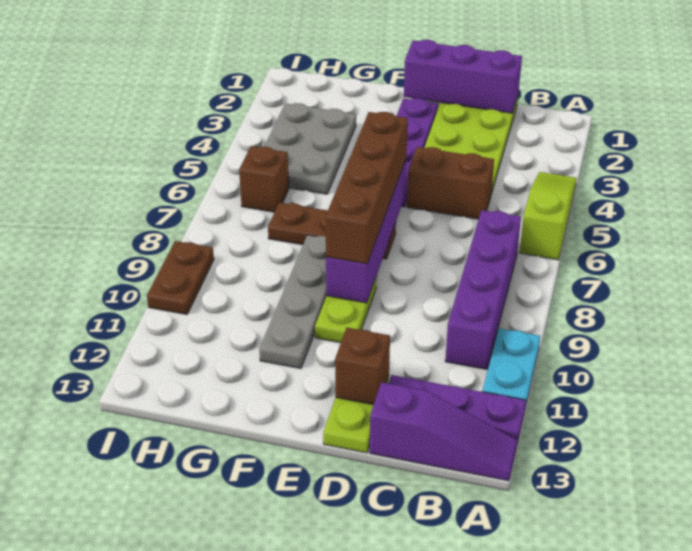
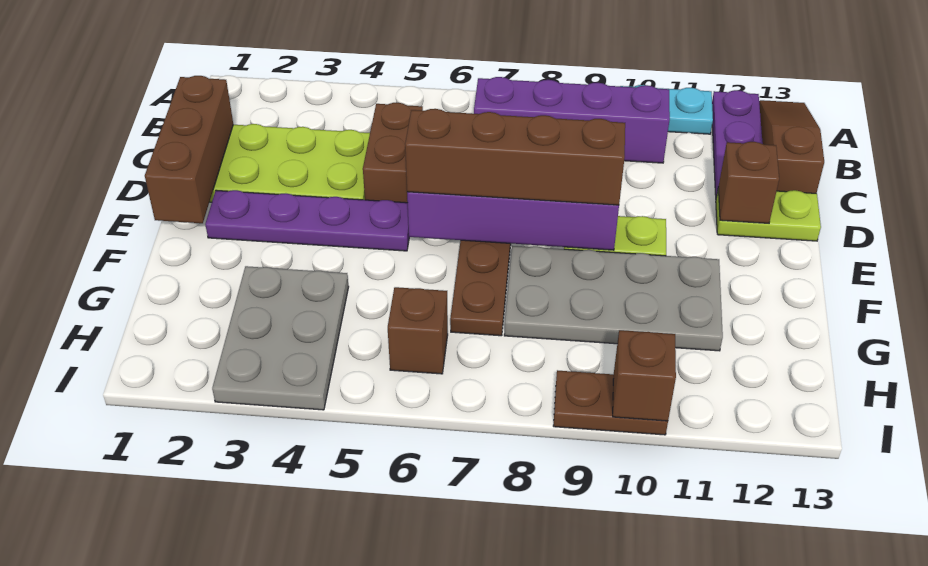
lime slope A4:A6 level 1 top 6 -> none
purple slope A13:C13 level 1 top C -> brown slope A13:C13 level 1 top C
purple brick C1:E1 level 2 -> brown brick C1:E1 level 2
grey plate F8:F11 level 1 -> grey plate F8:G11 level 1
grey plate G3:H5 level 1 -> grey plate G3:I4 level 1
none -> brown brick I10 level 2

